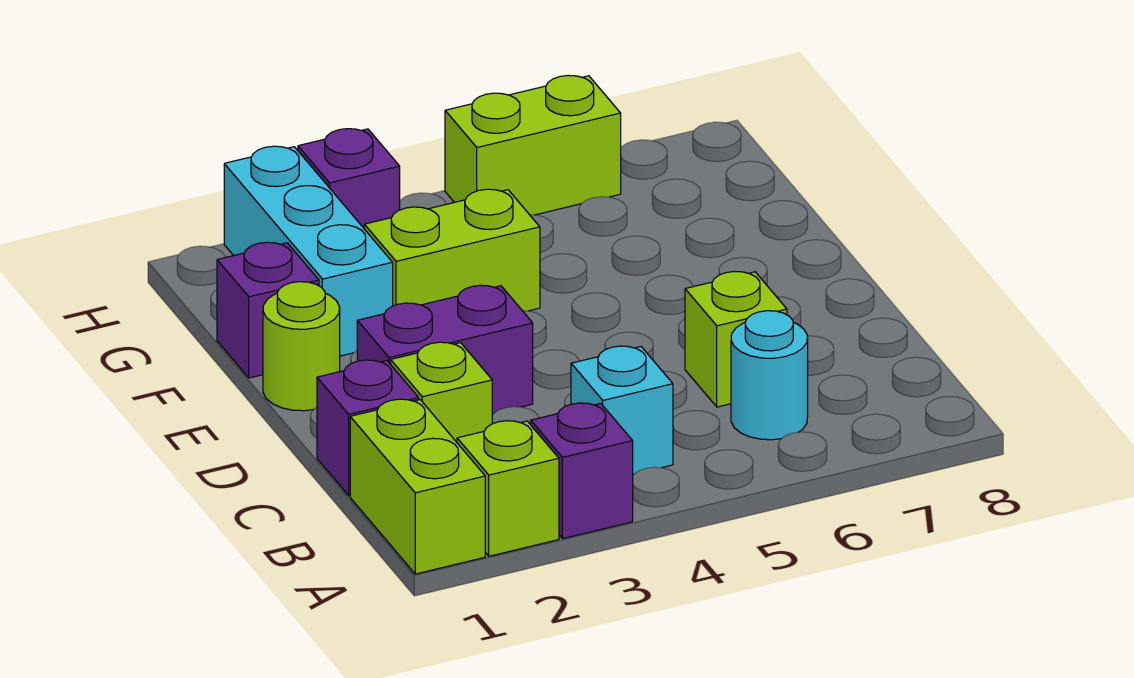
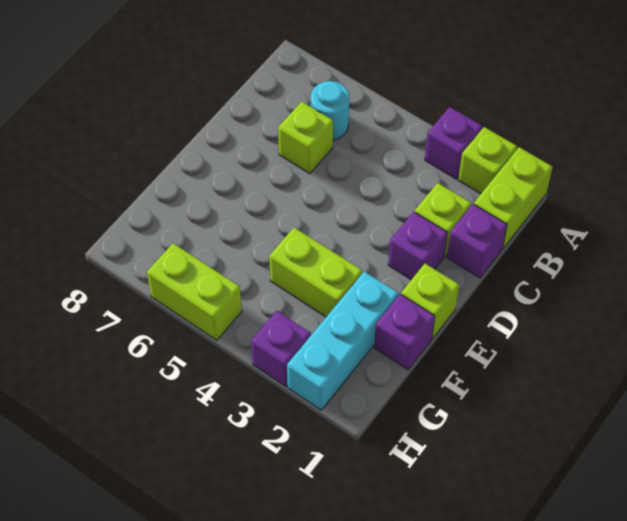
cyan brick B4 level 1 -> none
purple brick D2:D3 level 1 -> purple brick D2 level 1
lime round brick E1 level 1 -> lime brick E1 level 1

